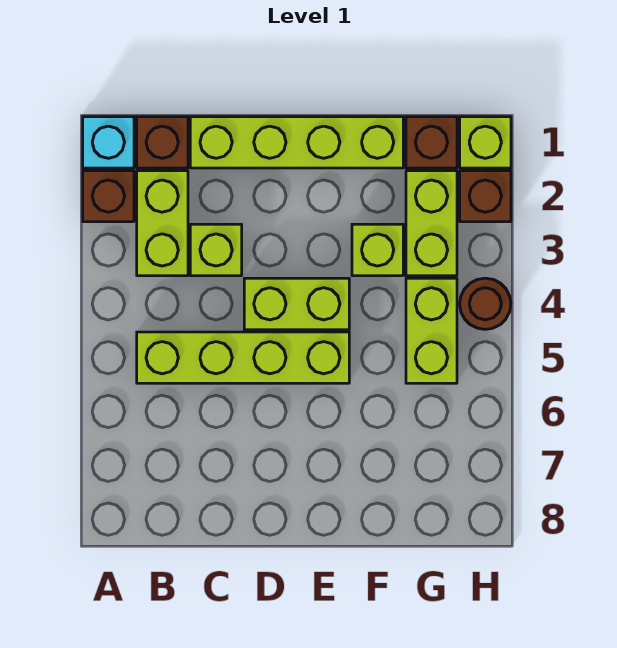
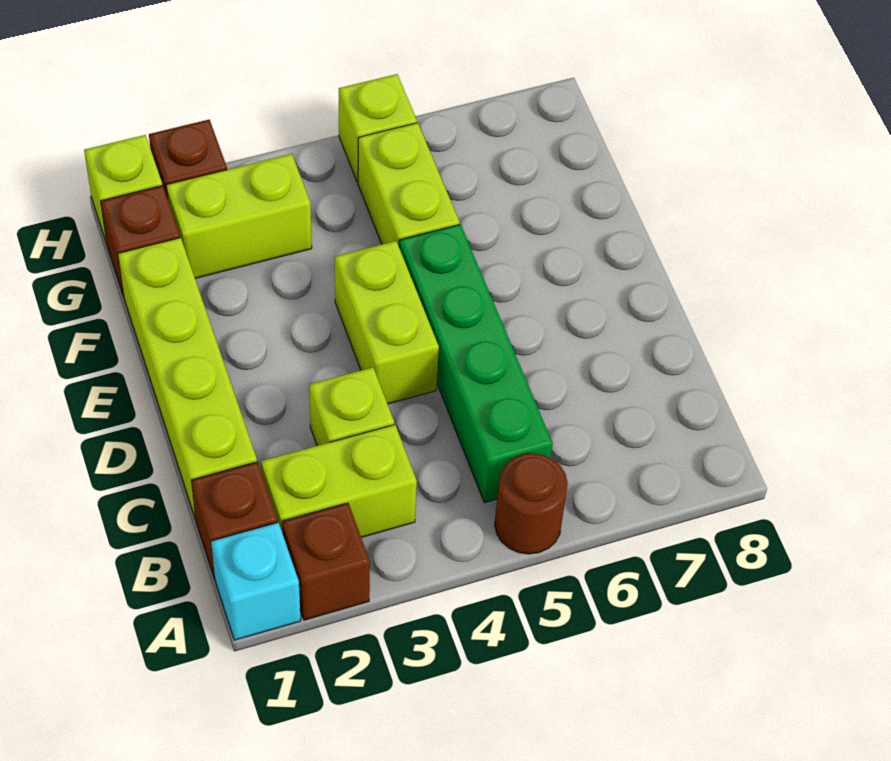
lime brick B5:E5 level 1 -> green brick B5:E5 level 1
lime brick F3 level 1 -> lime brick H5 level 1
lime brick G4:G5 level 1 -> lime brick F5:G5 level 1
brown round brick H4 level 1 -> brown round brick A5 level 1

